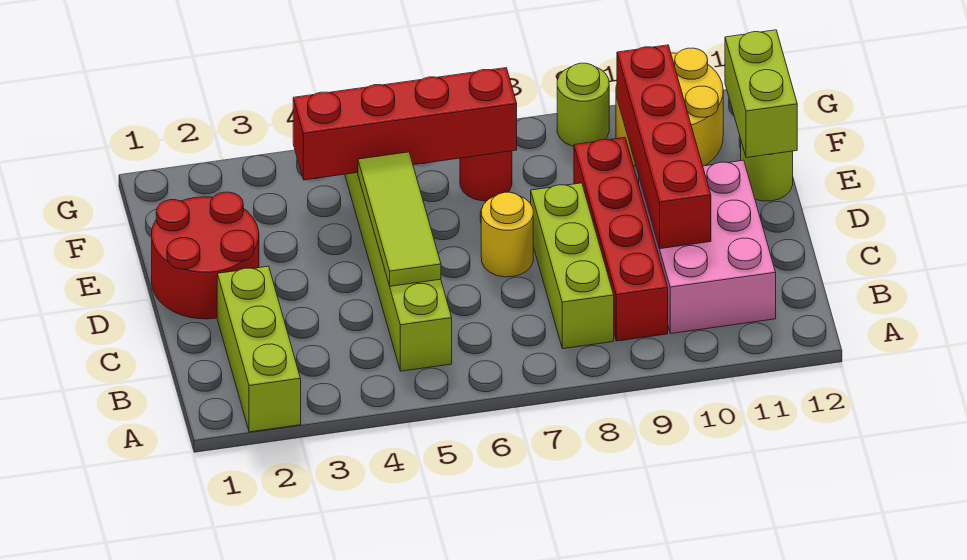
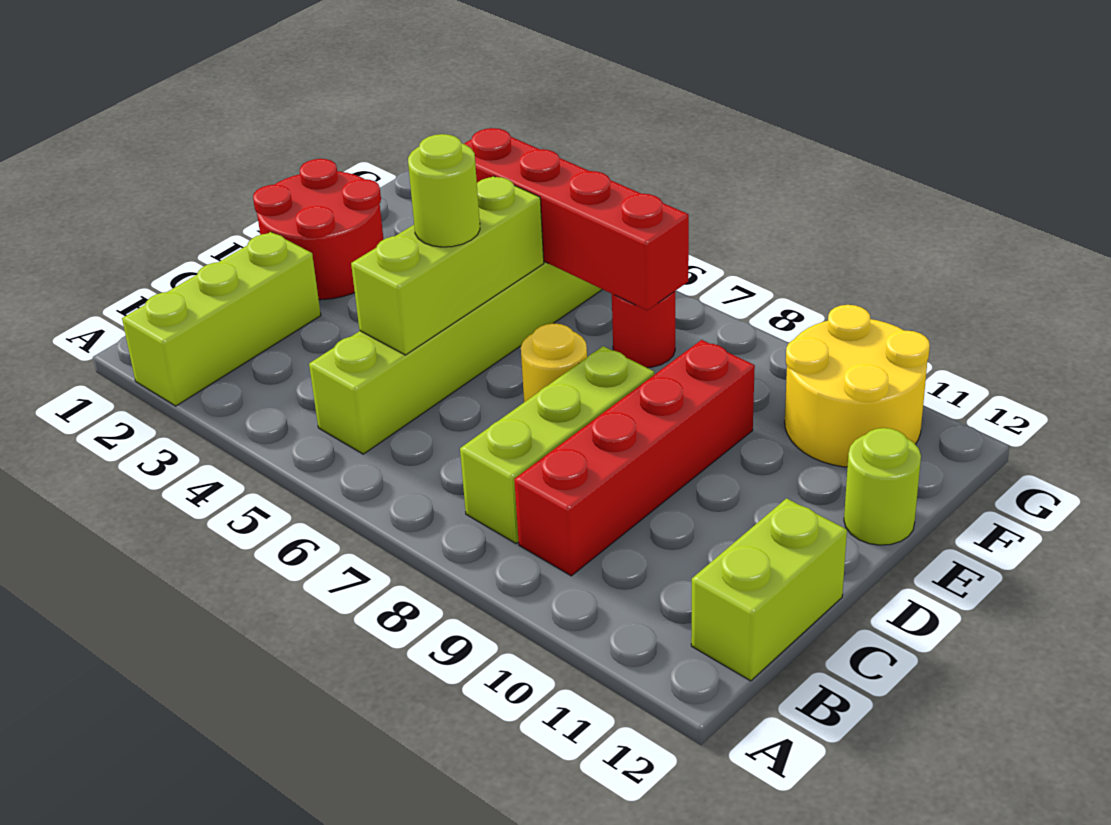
pink brick B10:D11 level 1 -> none
lime tile C5:E5 level 2 -> lime brick C5:E5 level 2
red brick C10:F10 level 2 -> none
lime brick E12:F12 level 2 -> lime brick B12:C12 level 1
lime round brick G9 level 1 -> lime round brick D5 level 3

